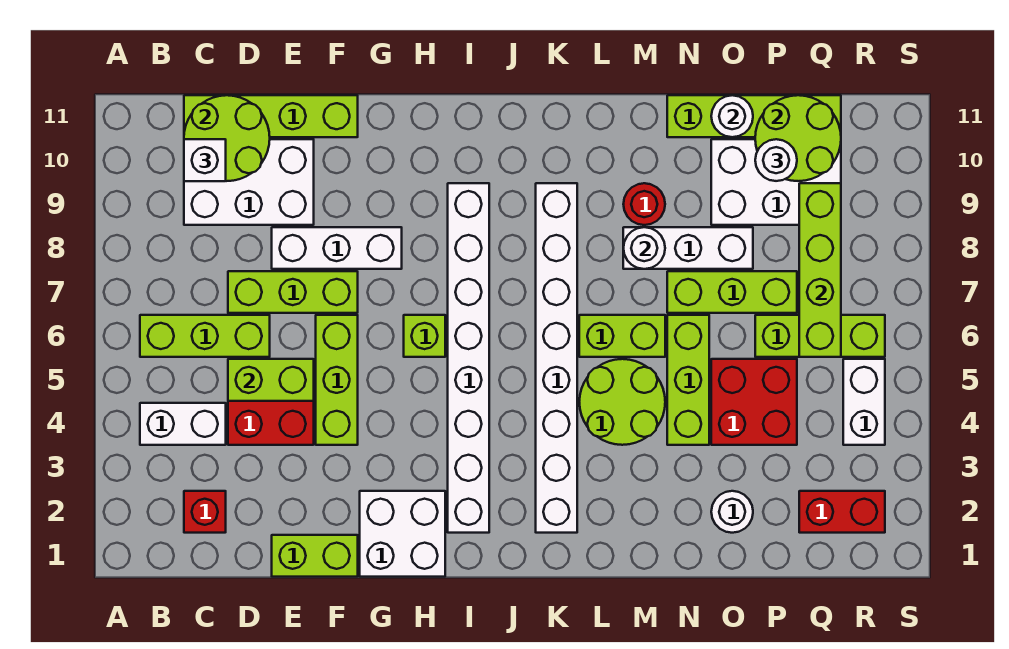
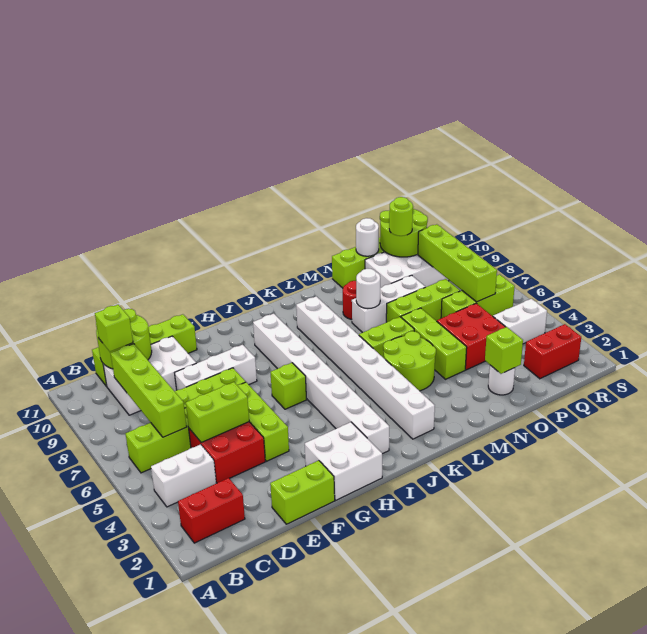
red brick C2 level 1 -> red brick B2:C2 level 1
none -> lime brick C6:C9 level 2
white brick C10 level 3 -> lime brick C10 level 3
none -> lime brick O2 level 2
white round brick P10 level 3 -> lime round brick P10 level 3
white brick R4:R5 level 1 -> white brick Q4:R4 level 1

